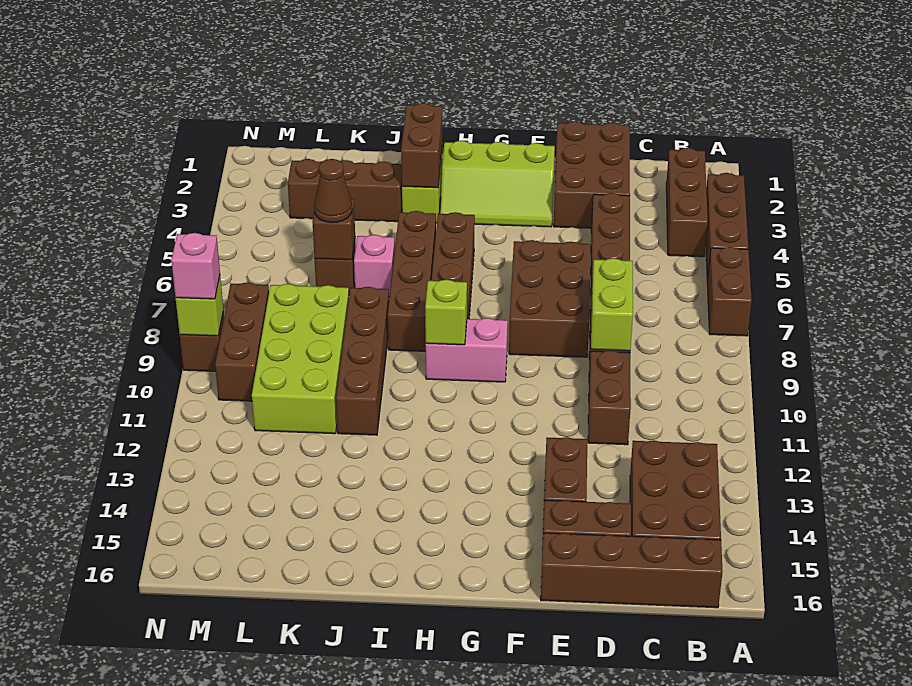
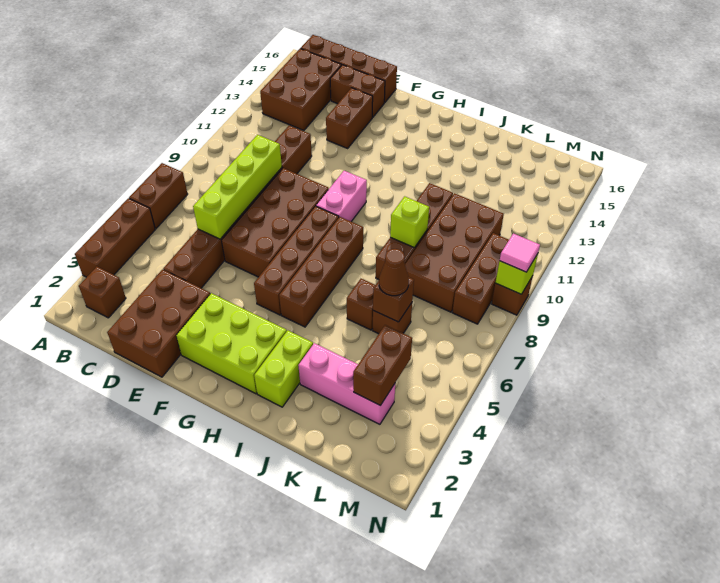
brown brick B2:B4 level 1 -> brown brick B2 level 1
lime brick D8:D9 level 2 -> lime brick D6:D9 level 2
brown brick E6:F8 level 1 -> brown brick E6:F9 level 1
lime slope F2:H3 level 1 top 2 -> lime brick F2:H3 level 1
pink brick G9:H9 level 1 -> pink brick G9:G10 level 1
lime brick H9 level 2 -> lime brick J9 level 2
brown brick I2:I3 level 2 -> brown brick L3:L4 level 2
brown brick I5:I8 level 1 -> brown brick G5:G8 level 1
brown brick J3:L3 level 1 -> pink brick J3:L3 level 1
pink brick J6 level 1 -> brown brick J6 level 1
lime brick K8:L11 level 1 -> brown brick K8:L11 level 1
pink brick N9 level 3 -> pink tile N9 level 3

